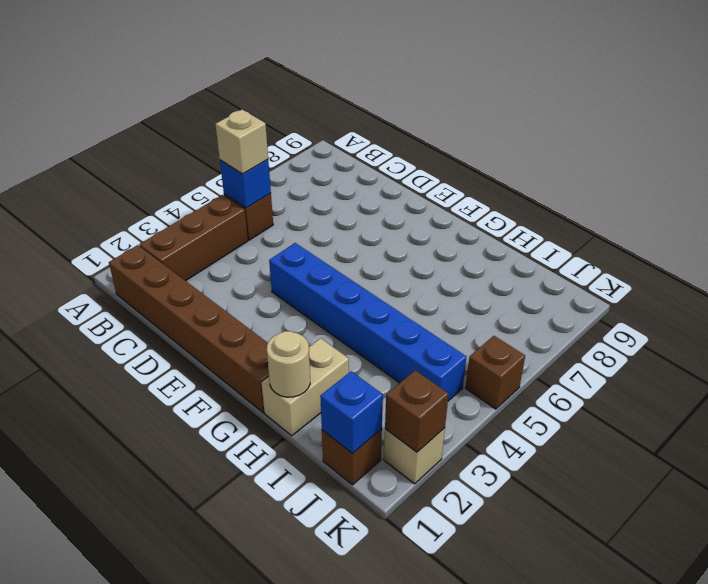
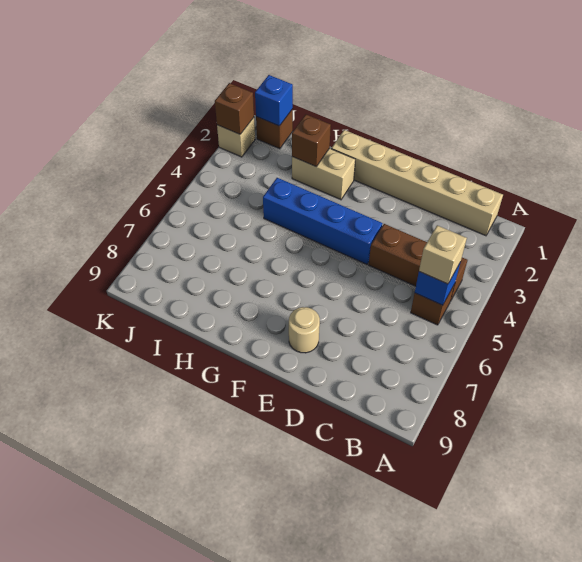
brown brick B1:G1 level 1 -> tan brick B1:G1 level 1
brown brick B2:B4 level 1 -> brown brick B4:D4 level 1
blue brick E4:J4 level 1 -> blue brick E4:H4 level 1
tan brick H1:H2 level 1 -> tan brick G2:H2 level 1
tan round brick H1 level 2 -> tan round brick E8 level 1
brown brick K5 level 1 -> brown brick H2 level 2

